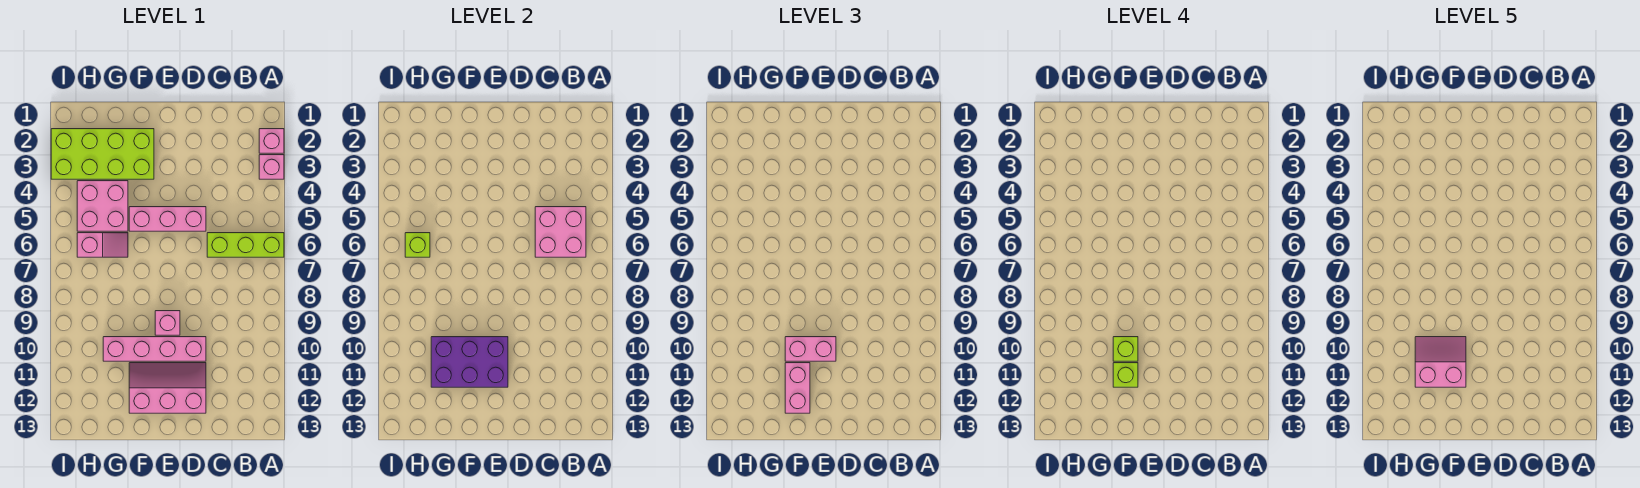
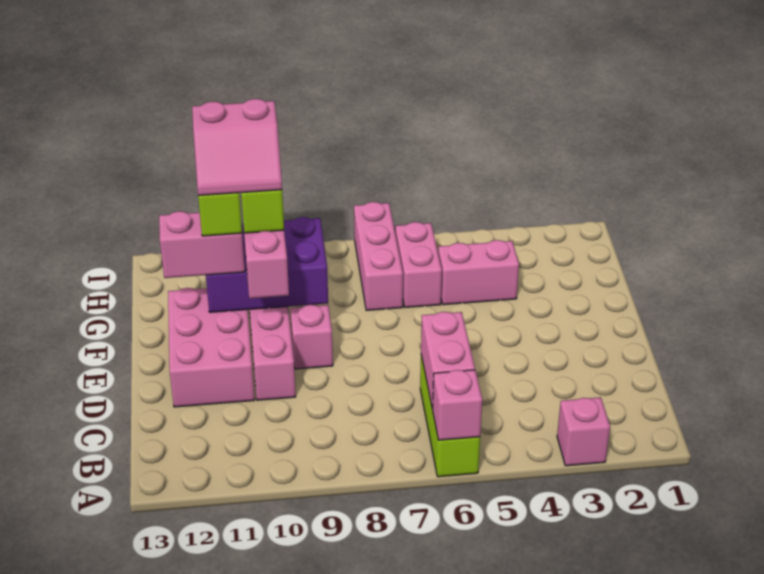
pink brick A2 level 1 -> pink brick A6 level 2
pink brick B5:C6 level 2 -> pink brick B6:C6 level 2
pink brick D5:F5 level 1 -> pink brick G7:I7 level 1
pink slope D11:F12 level 1 top 12 -> pink brick D11:F12 level 1
purple brick E10:G11 level 2 -> purple brick F9:G11 level 2
lime brick F2:I3 level 1 -> none
pink slope F10:G11 level 5 top 11 -> pink slope F10:G11 level 5 top G
pink brick G4:H5 level 1 -> pink brick G4:G5 level 1
pink slope G6:H6 level 1 top H -> pink brick G6:H6 level 1
lime brick H6 level 2 -> none

